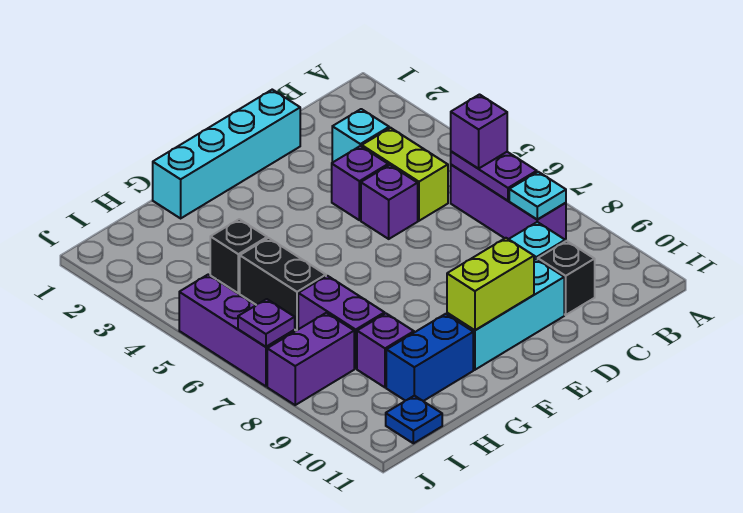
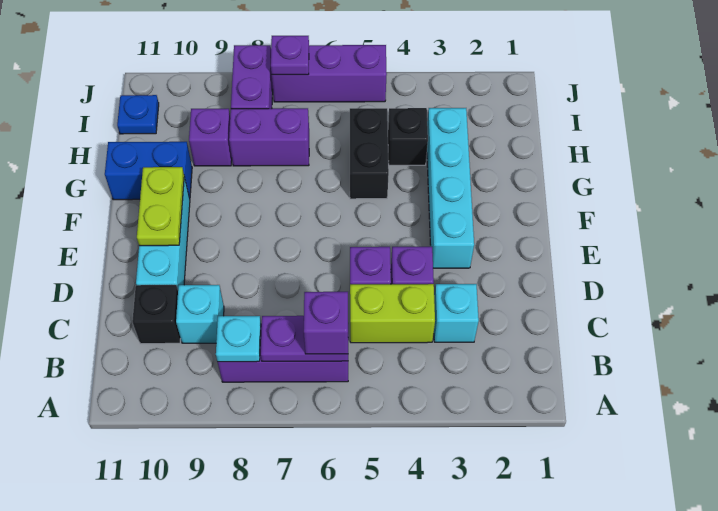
cyan brick D1:G1 level 1 -> cyan brick E3:H3 level 1
lime brick E10:F10 level 2 -> lime plate E10:F10 level 2
blue brick G10:H10 level 1 -> blue brick G10:G11 level 1
black brick H5:H6 level 1 -> black brick G5:H5 level 1

